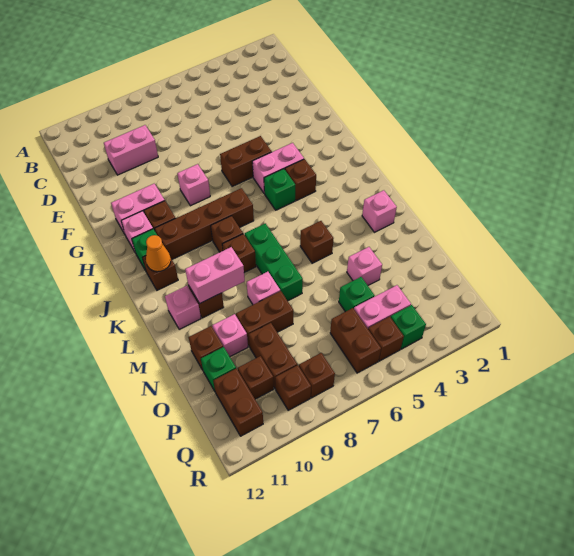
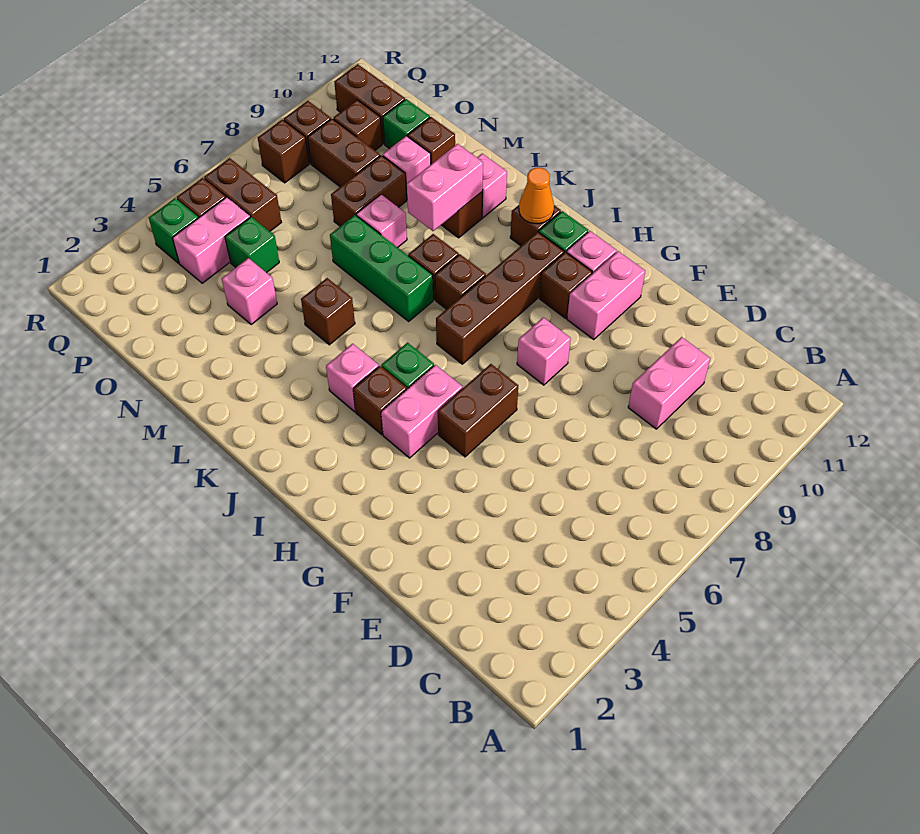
pink brick L2 level 1 -> pink brick J4 level 1

